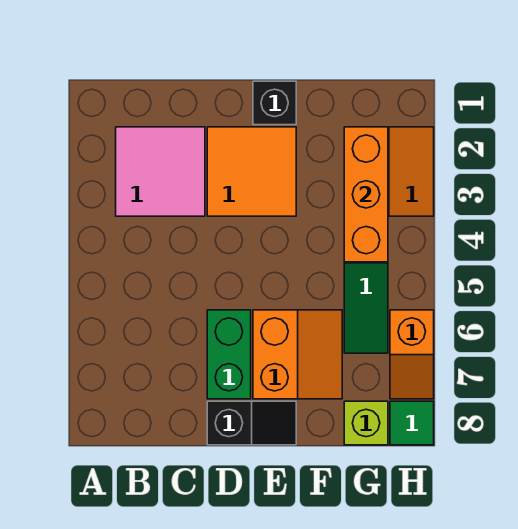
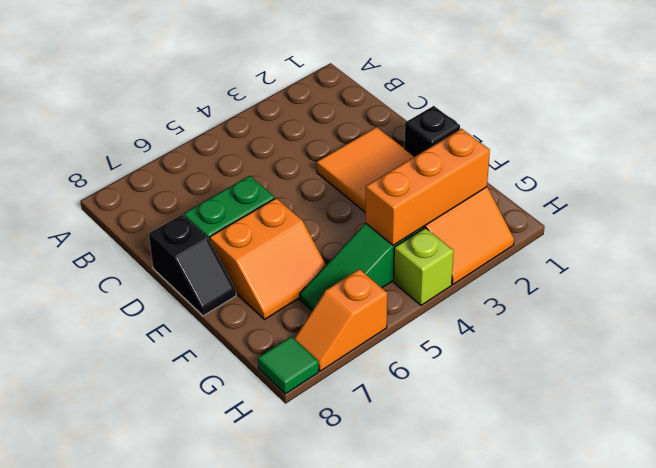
pink tile B2:C3 level 1 -> none
lime brick G8 level 1 -> lime brick H4 level 1

